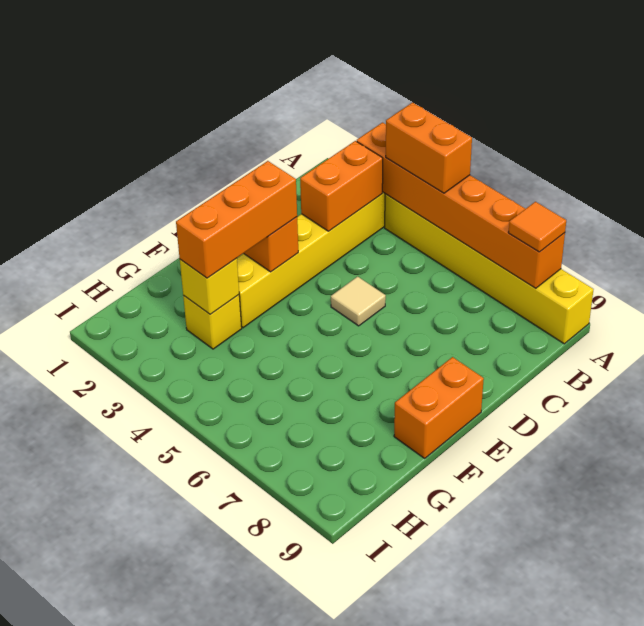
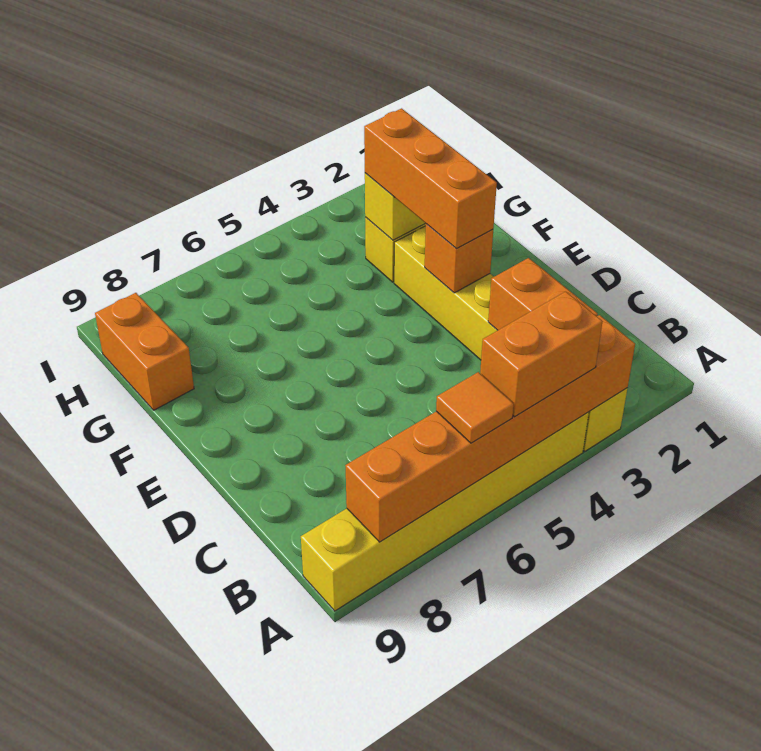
orange tile A8 level 3 -> orange tile A6 level 3
tan tile D5 level 1 -> none
orange brick E9:F9 level 1 -> orange brick G9:H9 level 1

